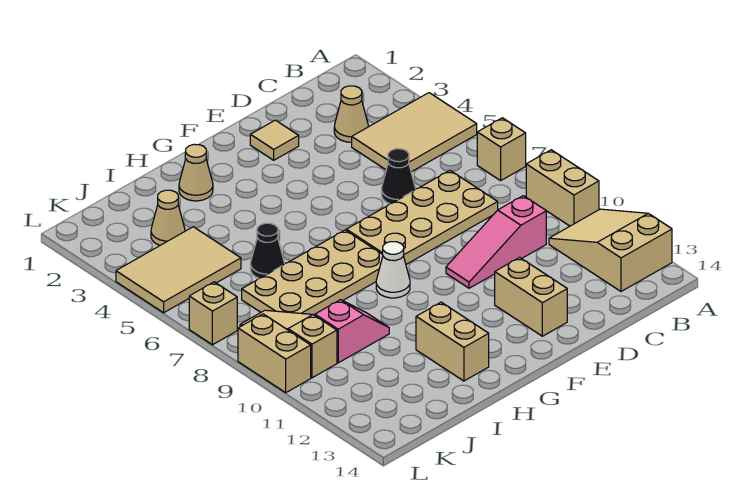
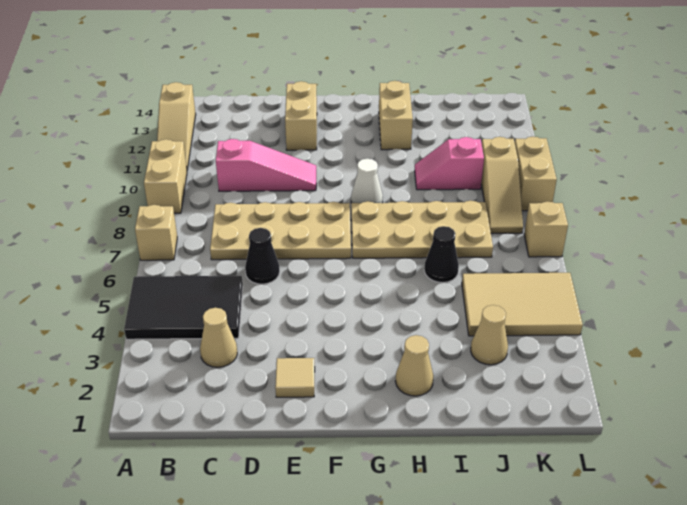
tan tile A4:C5 level 1 -> black tile A4:C5 level 1
tan slope A11:B13 level 1 top 13 -> tan slope A11:A13 level 1 top 13

